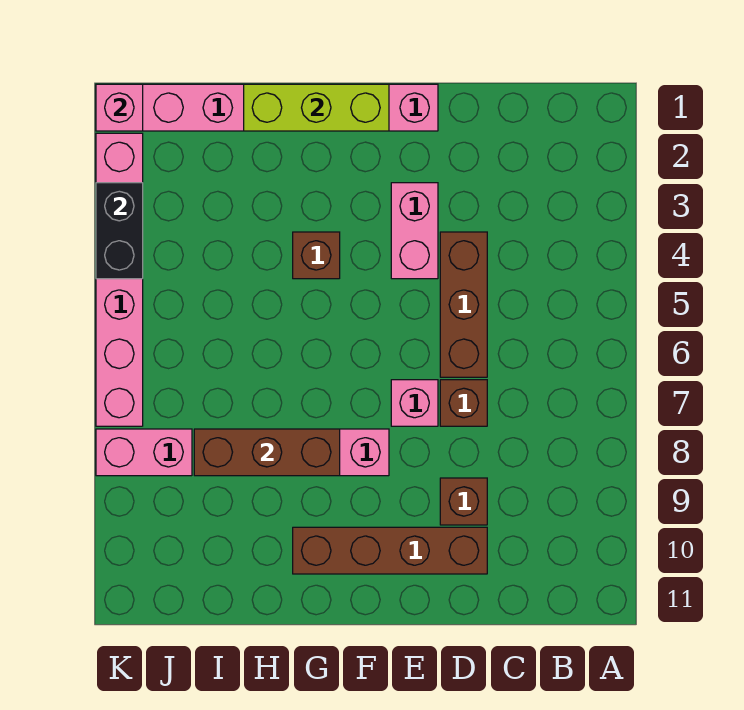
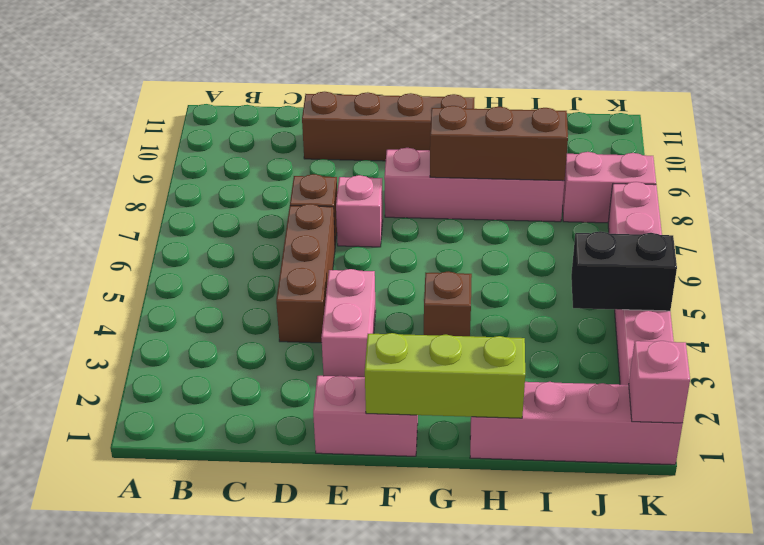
brown brick D9 level 1 -> none
black brick K3:K4 level 2 -> black brick J4:K4 level 2

